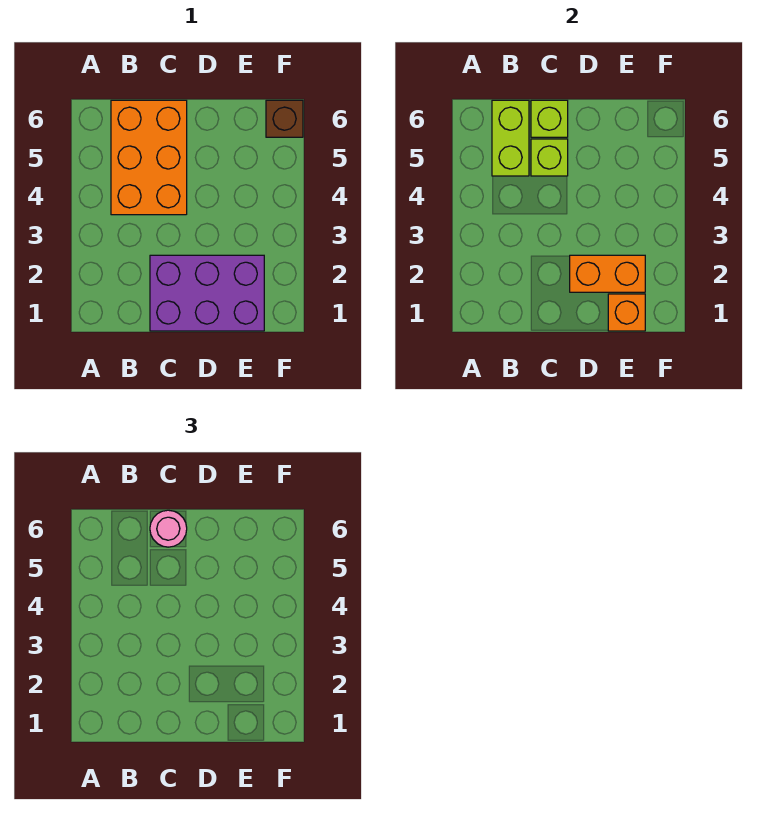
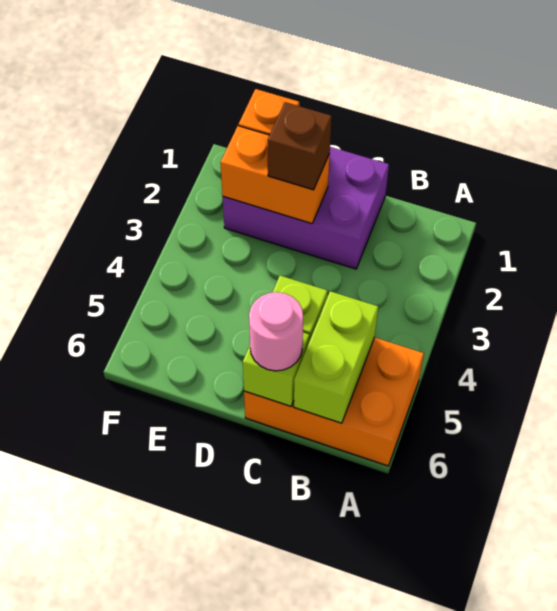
orange brick B4:C6 level 1 -> orange brick A5:C6 level 1
brown brick F6 level 1 -> brown brick D2 level 3

